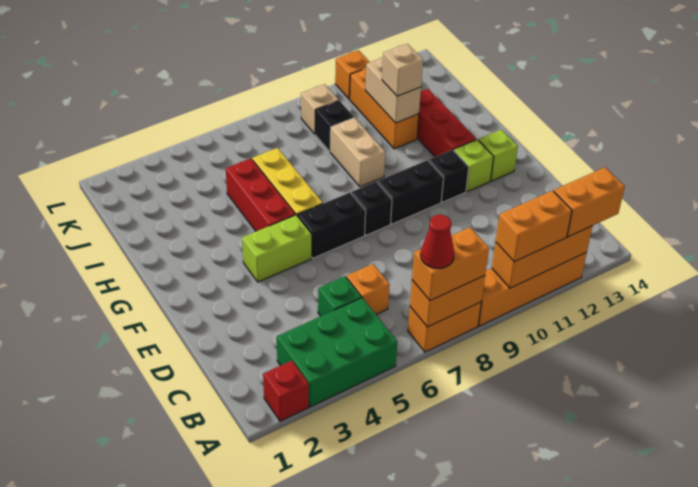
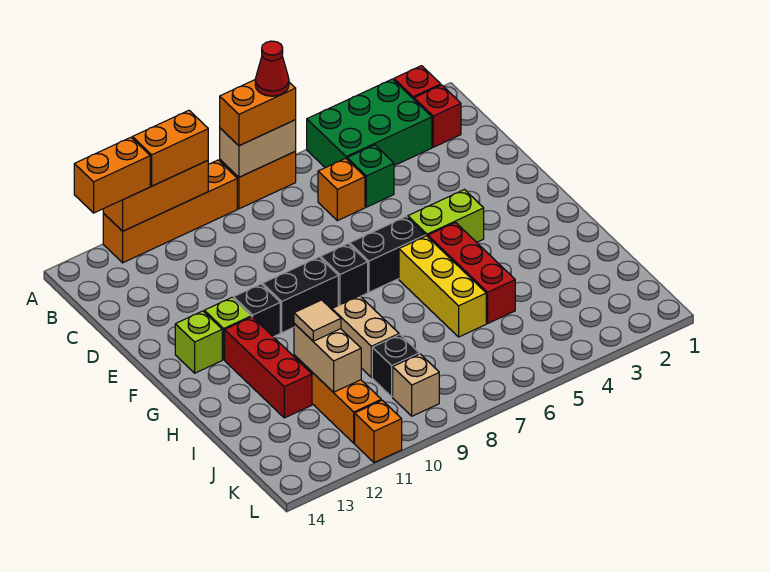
orange brick A7:A8 level 2 -> tan brick A7:A8 level 2
none -> red brick B2 level 1
tan brick I11 level 3 -> tan tile I11 level 3

